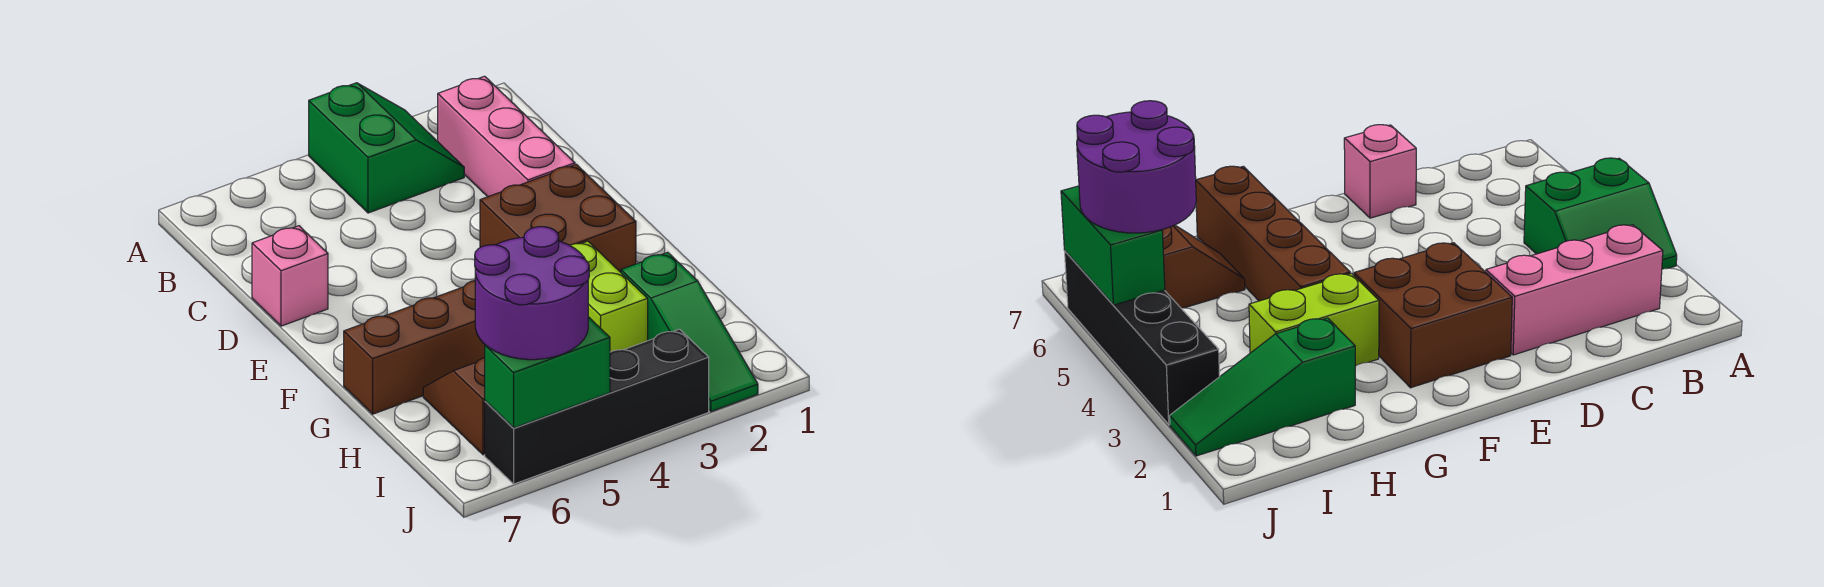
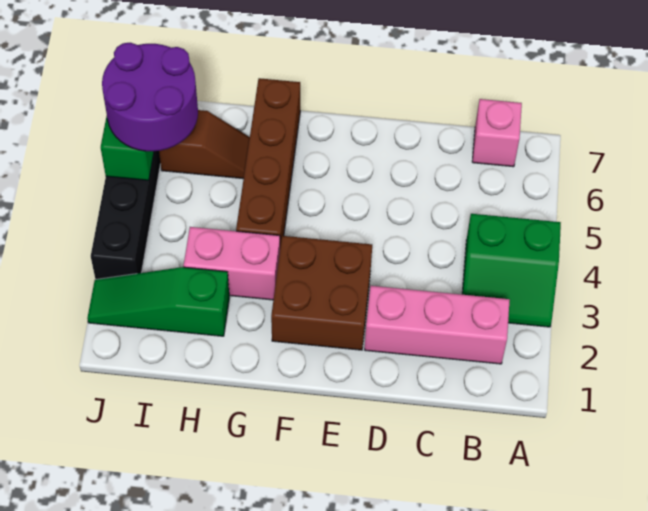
pink brick D7 level 1 -> pink brick B7 level 1
lime brick G3:H3 level 1 -> pink brick G3:H3 level 1

